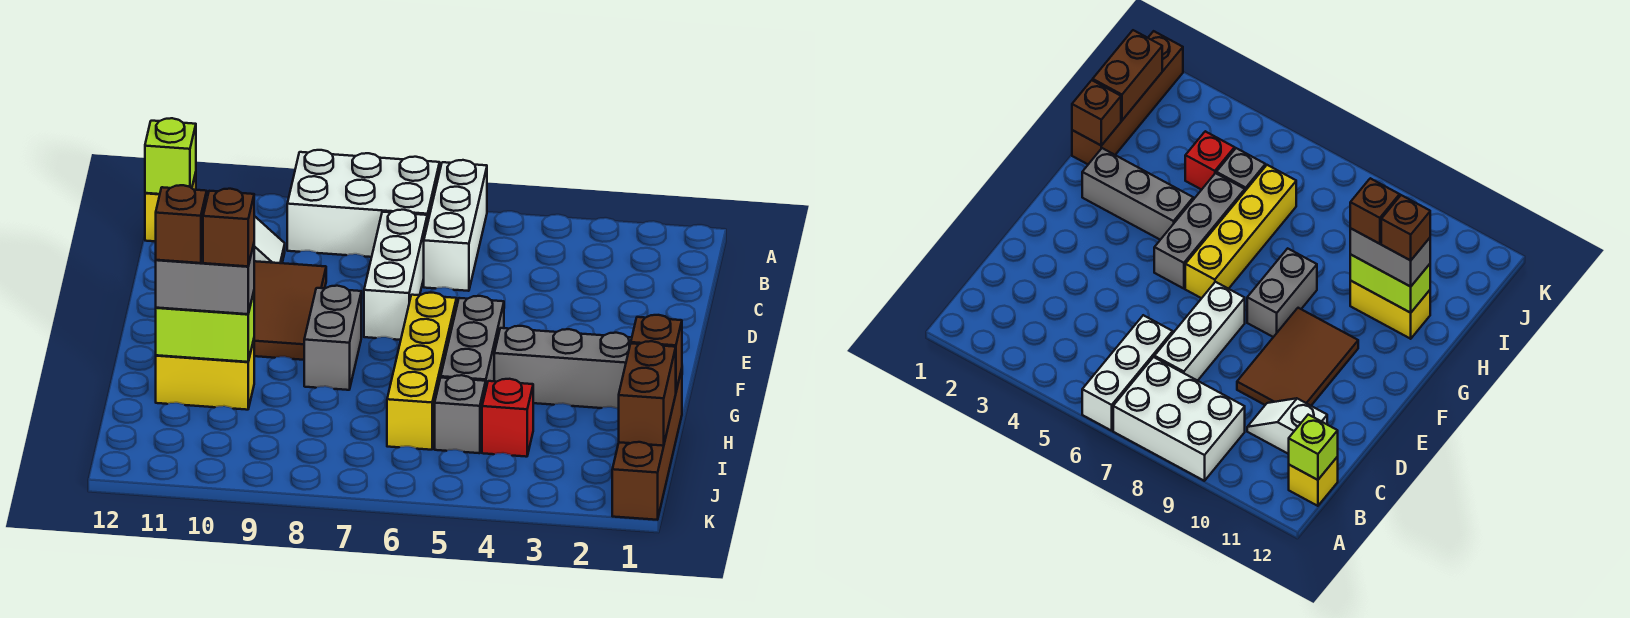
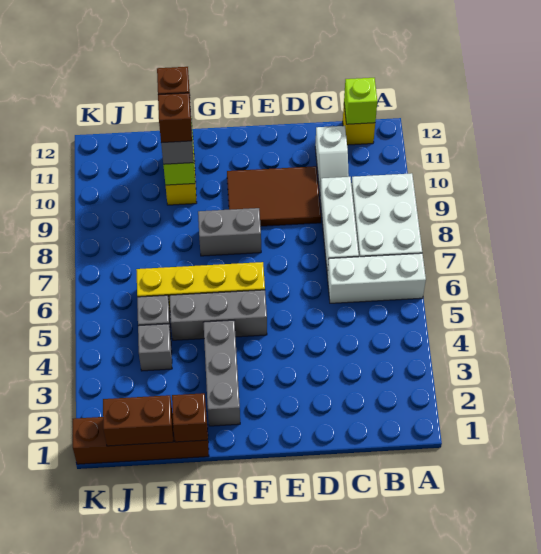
white brick C7:E7 level 1 -> white brick C7:C9 level 1
red brick I4 level 1 -> grey brick I4 level 1

